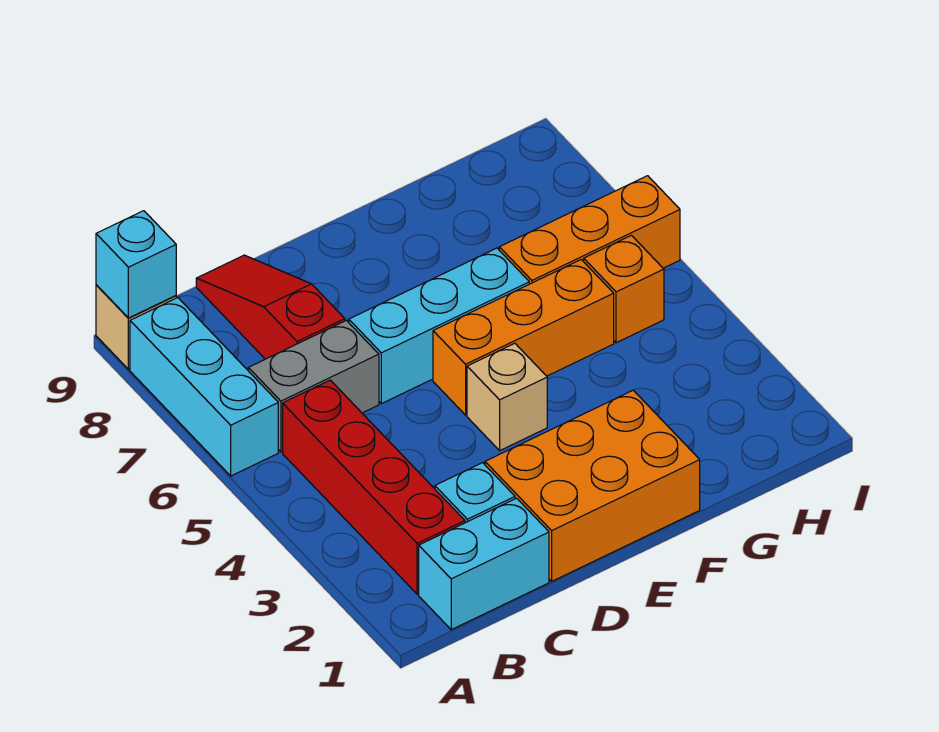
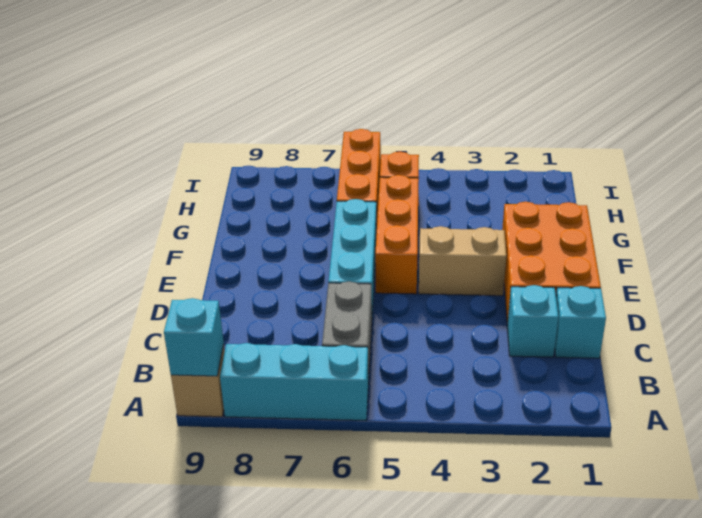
cyan brick B1:C1 level 1 -> cyan brick C1 level 1
red brick B2:B5 level 1 -> none
red slope C7:C9 level 1 top 7 -> none
tan brick E4 level 1 -> tan brick E3:E4 level 1

